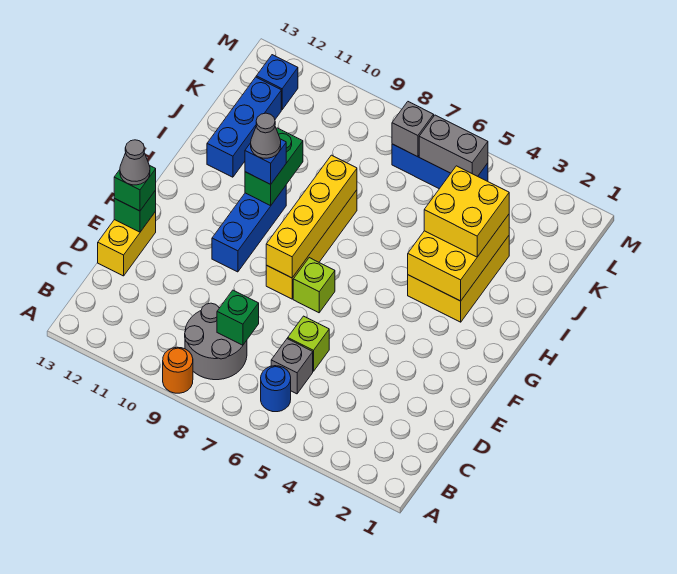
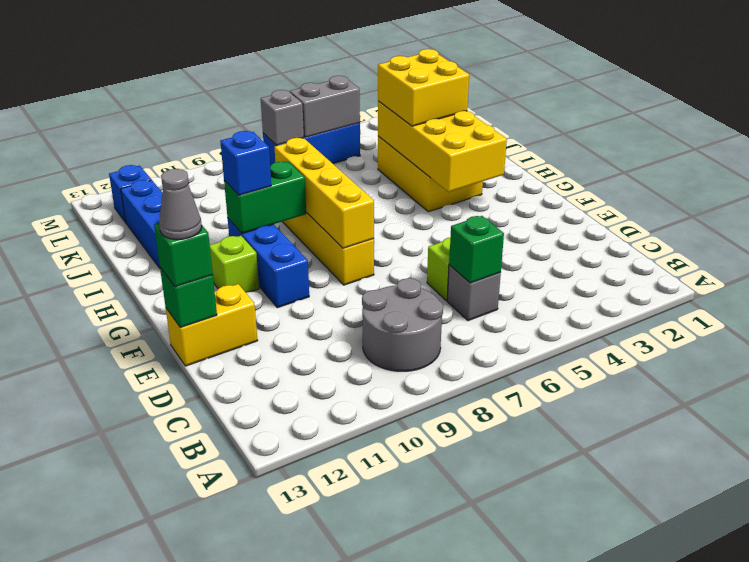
orange round brick A9 level 1 -> none
blue round brick B6 level 1 -> none
green brick C8 level 2 -> green brick C6 level 2
yellow brick D13:E13 level 1 -> yellow brick E12:E13 level 1
lime brick F7 level 1 -> lime brick G11 level 1
yellow brick H3:J4 level 2 -> yellow brick G3:J4 level 2
green brick H10:I10 level 2 -> green brick H9:H10 level 2
grey cone H10 level 4 -> none

